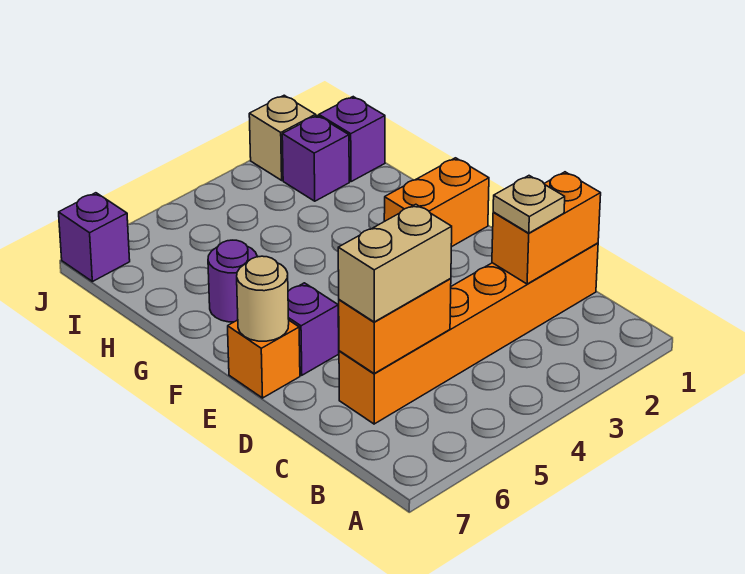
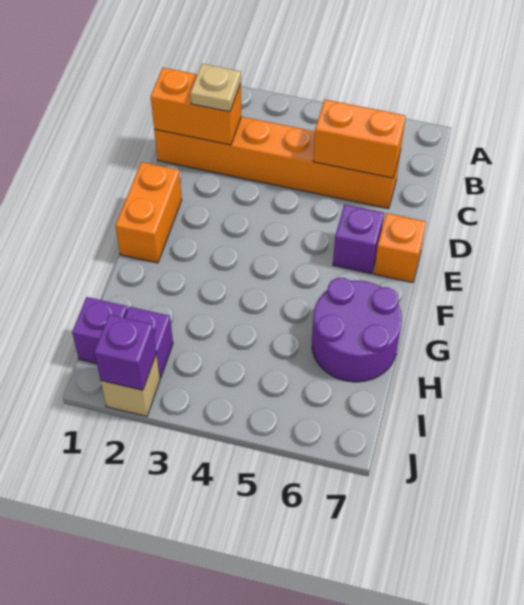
tan brick C5:C6 level 3 -> none
tan round brick E7 level 2 -> none
orange brick F1:F2 level 1 -> orange brick E1:F1 level 1
purple round brick G6 level 1 -> purple round brick G6:H7 level 1
purple brick J7 level 1 -> purple brick J2 level 2

